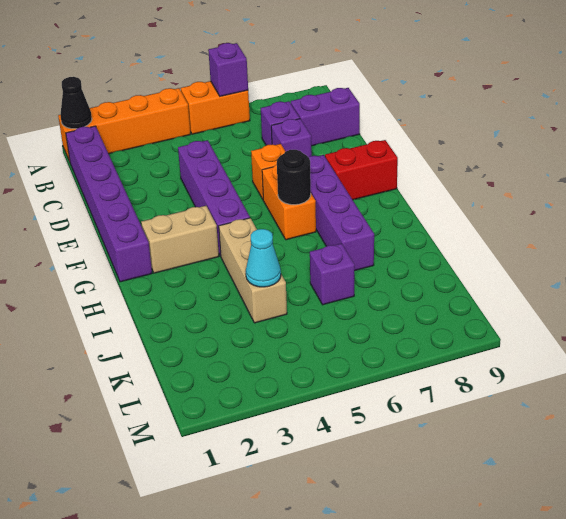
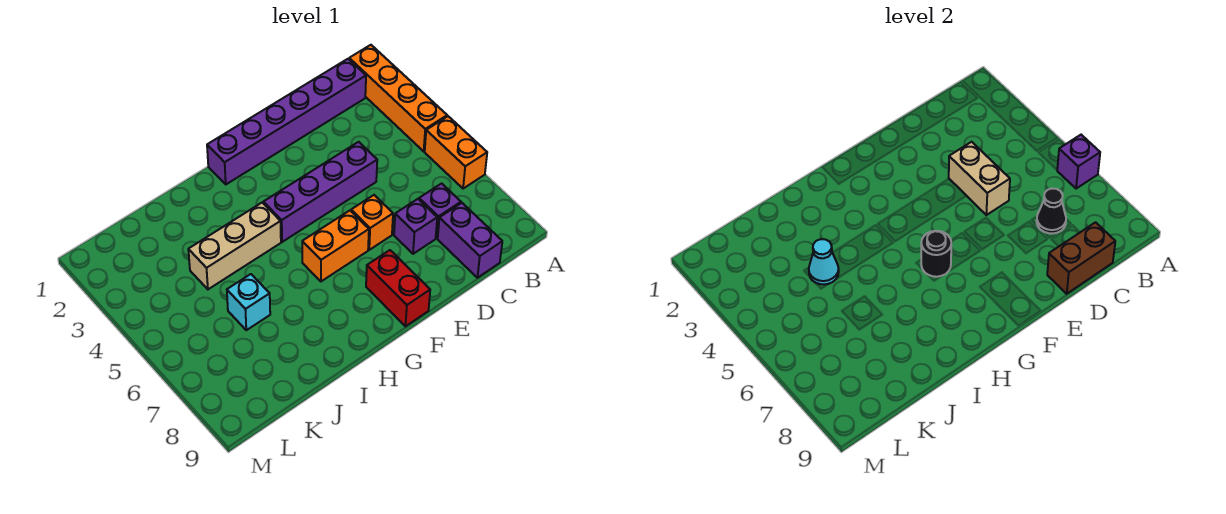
black cone A1 level 2 -> black cone C7 level 2
none -> brown brick C9:D9 level 2
purple brick F7:I7 level 1 -> none
tan brick G2:G3 level 1 -> tan brick D4:D5 level 2
purple brick J6 level 1 -> cyan brick J6 level 1

